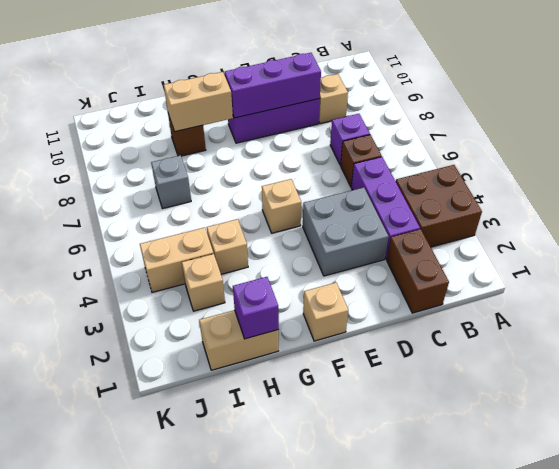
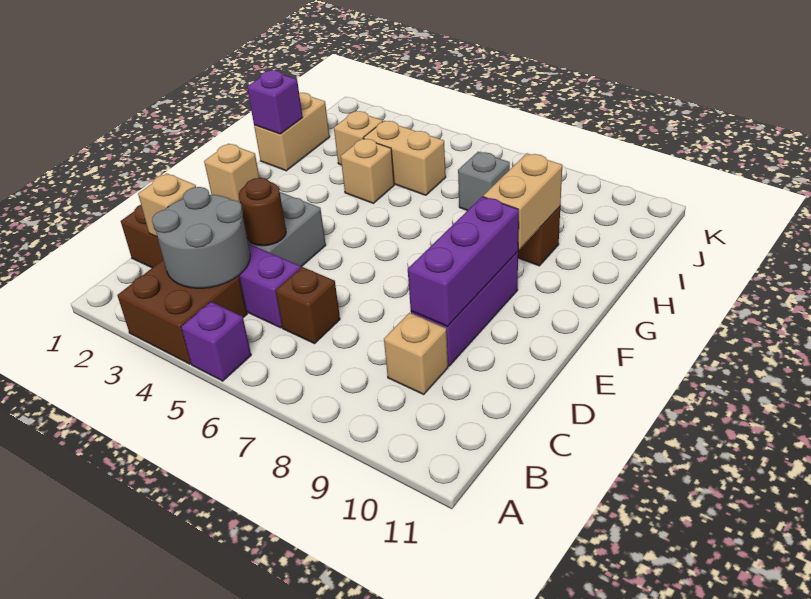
none -> grey round brick B3:C4 level 2
purple brick C7 level 1 -> purple brick A5 level 1
none -> brown round brick D4 level 2
tan brick F5 level 1 -> tan brick C2 level 2
tan brick I4:J4 level 1 -> tan brick I4:I5 level 1

